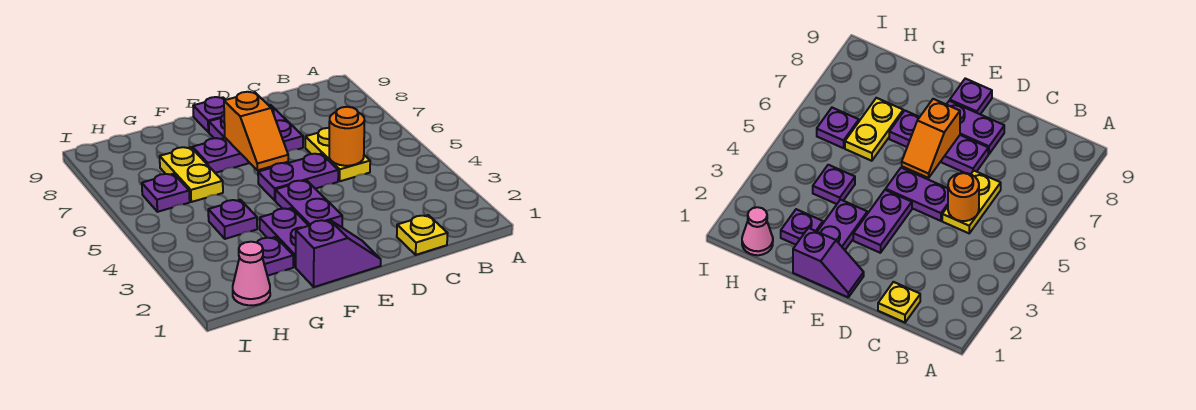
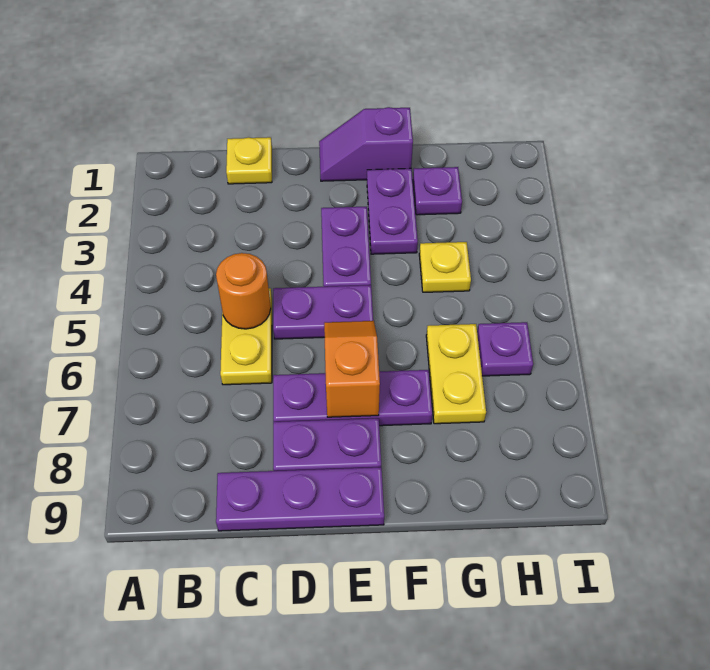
purple plate E9 level 1 -> purple plate C9:E9 level 1
purple plate G4 level 1 -> yellow plate G4 level 1
pink cone H1 level 1 -> none

